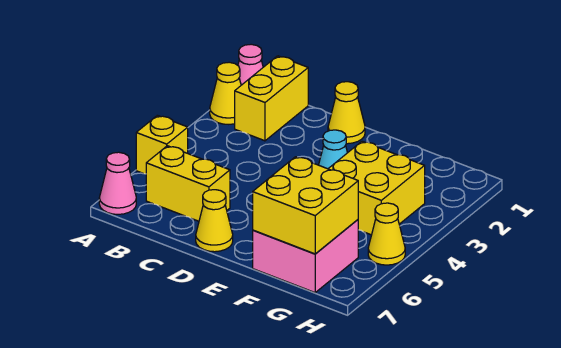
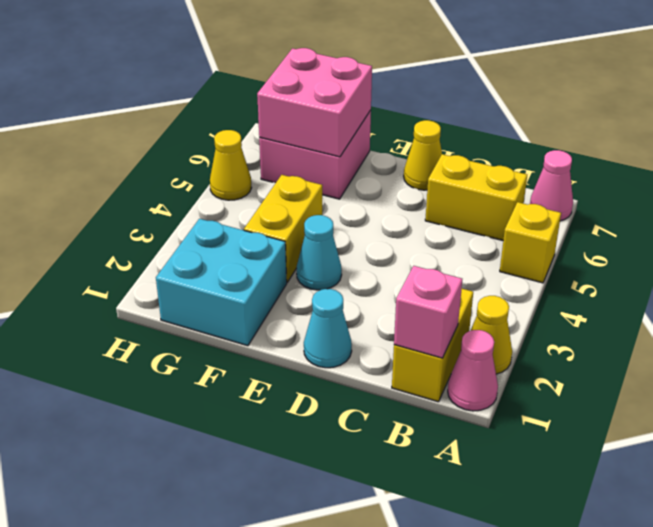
none -> pink brick B1 level 2
yellow cone D1 level 1 -> cyan cone D1 level 1
none -> cyan brick F1:G2 level 1
yellow brick F3:G4 level 1 -> yellow brick F3:F4 level 1
yellow brick F6:G7 level 2 -> pink brick F6:G7 level 2

